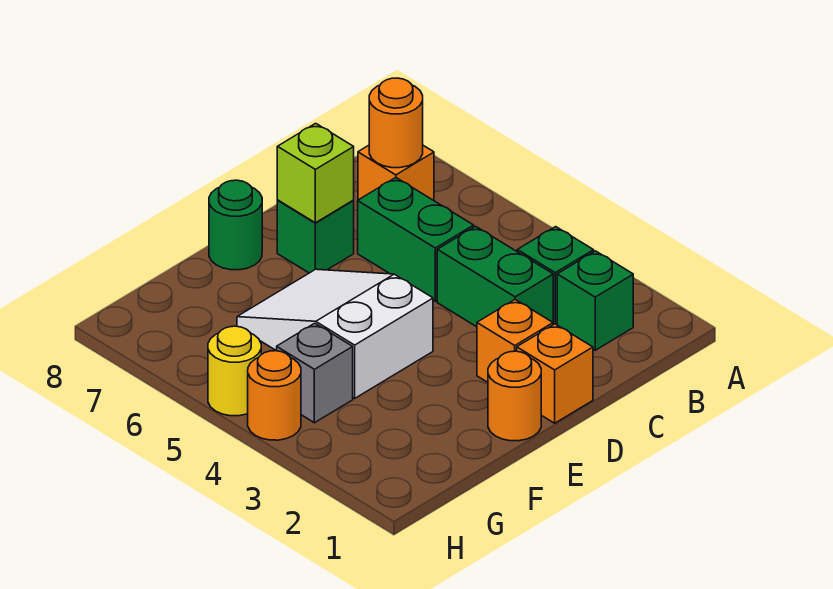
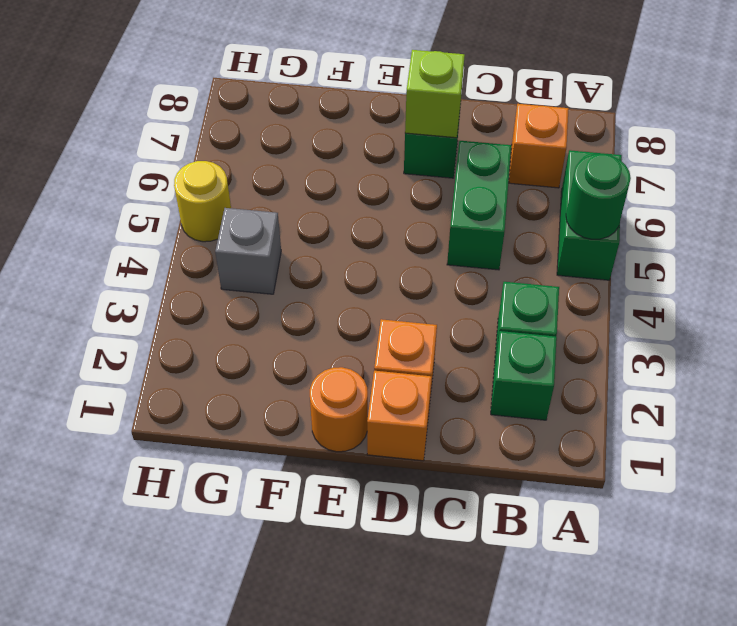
orange round brick B7 level 2 -> none
green brick C3:C4 level 1 -> green brick A5:A6 level 1
white slope E4:F6 level 1 top 4 -> none
green round brick E8 level 1 -> green round brick A5 level 2
orange round brick H4 level 1 -> none

